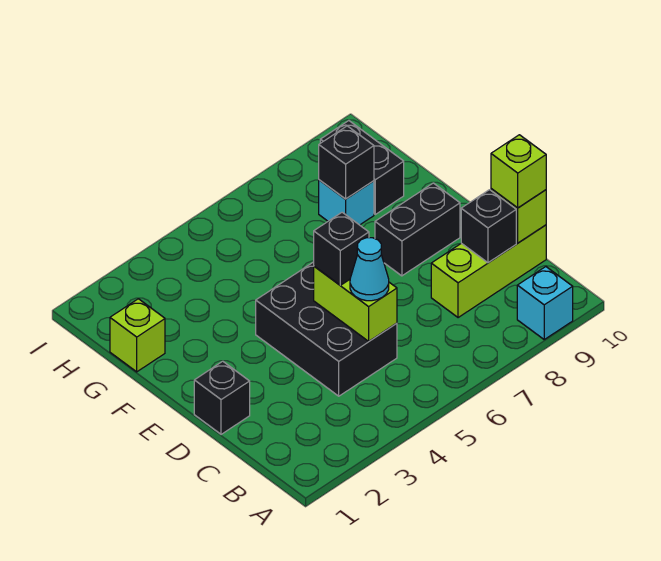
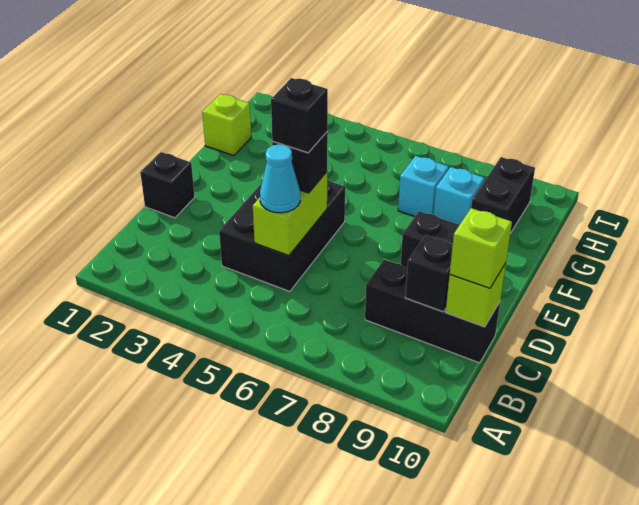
cyan brick A9 level 1 -> cyan brick G7 level 1
lime brick C8:C10 level 1 -> black brick C8:C10 level 1
black brick G8 level 2 -> black brick D5 level 4

